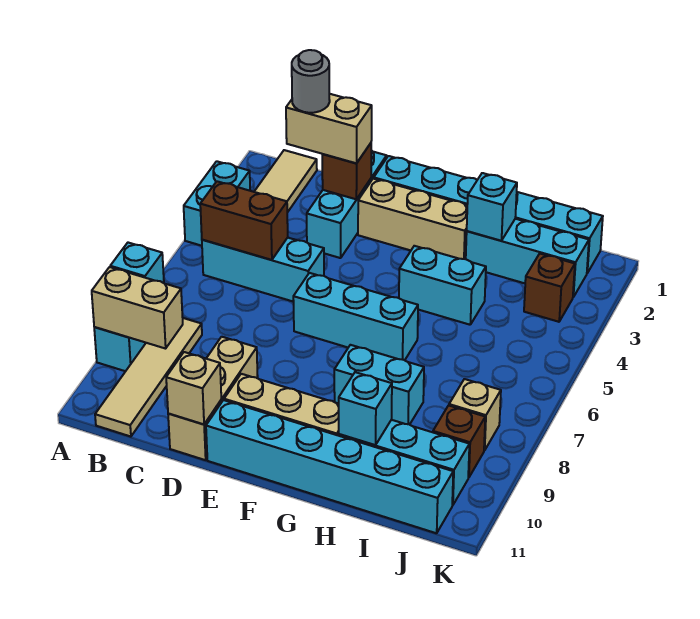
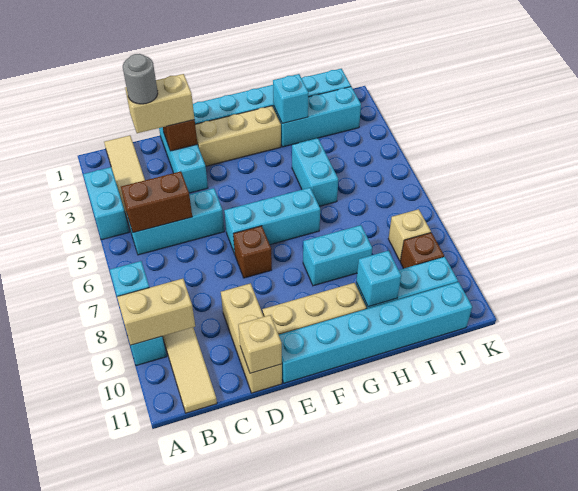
cyan brick G4:H4 level 1 -> cyan brick H4:H5 level 1
brown brick J3 level 1 -> brown brick E7 level 1

